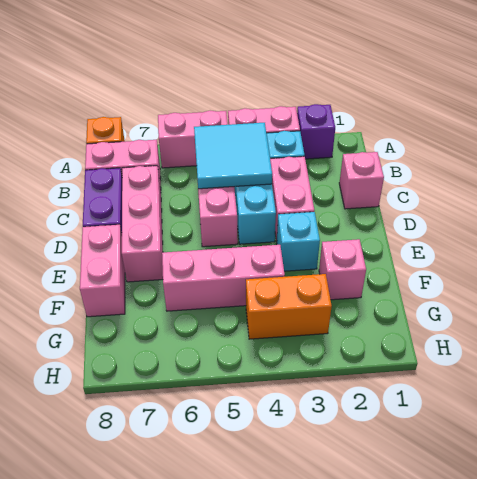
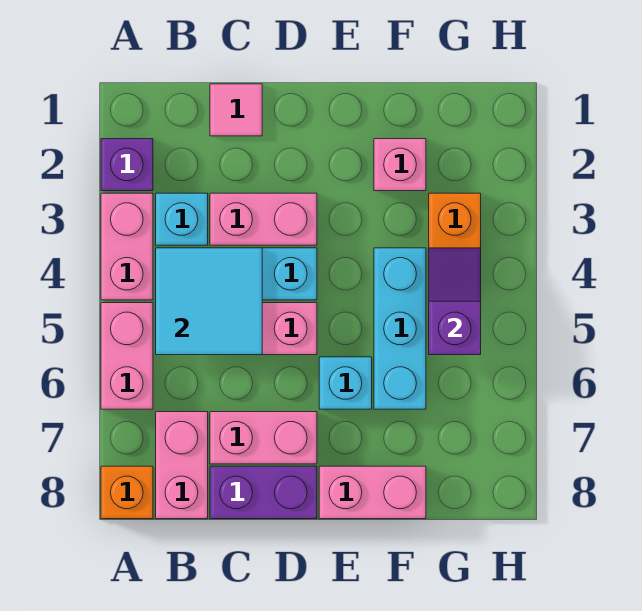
pink brick C1 level 1 -> pink tile C1 level 1
pink brick C7:E7 level 1 -> pink brick C7:D7 level 1
cyan brick E3 level 1 -> cyan brick E6 level 1
pink brick F4:F6 level 1 -> cyan brick F4:F6 level 1
none -> purple slope G4:G5 level 2 top 5

